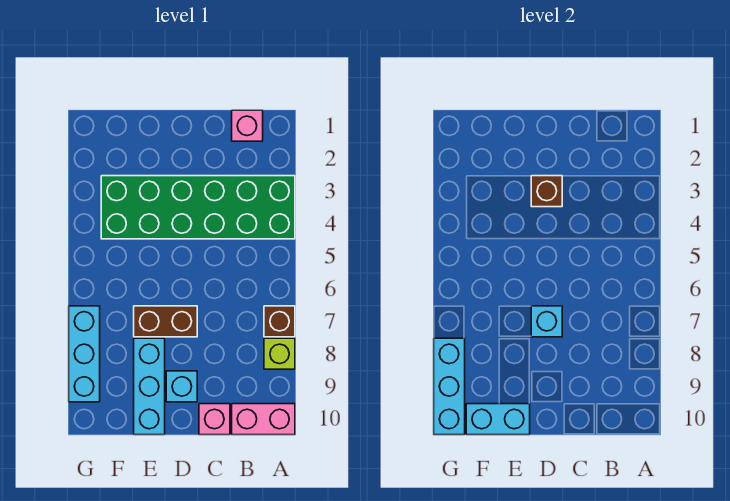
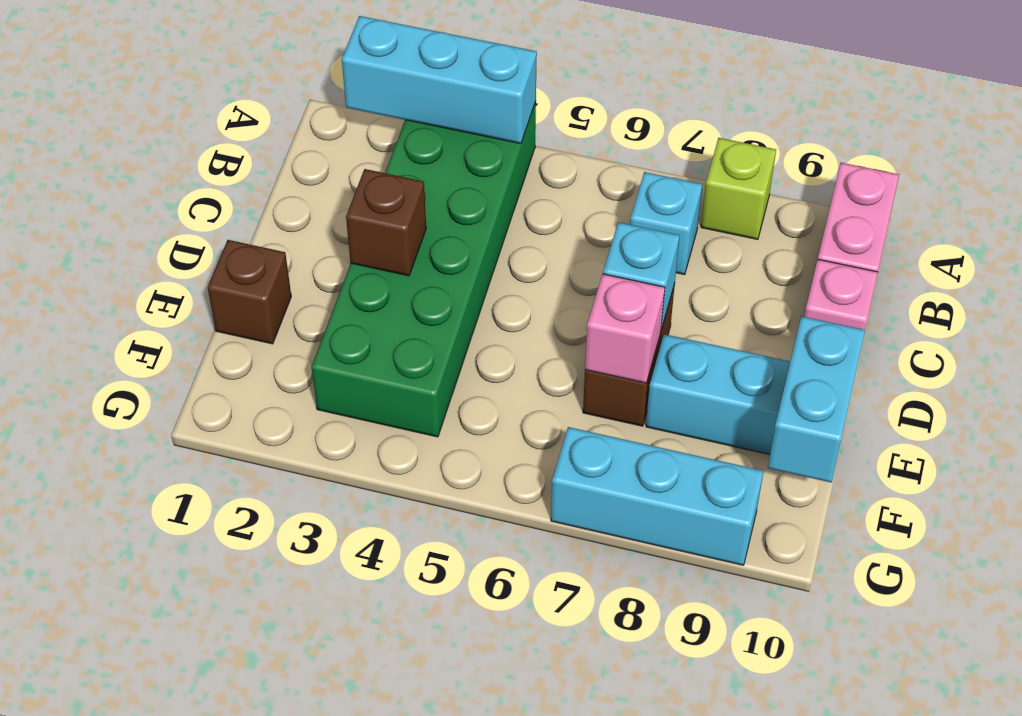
brown brick A7 level 1 -> brown brick E1 level 1
pink brick B1 level 1 -> pink brick E7 level 2
cyan brick D9 level 1 -> cyan brick B7 level 1
cyan brick G8:G10 level 2 -> cyan brick A2:A4 level 2

